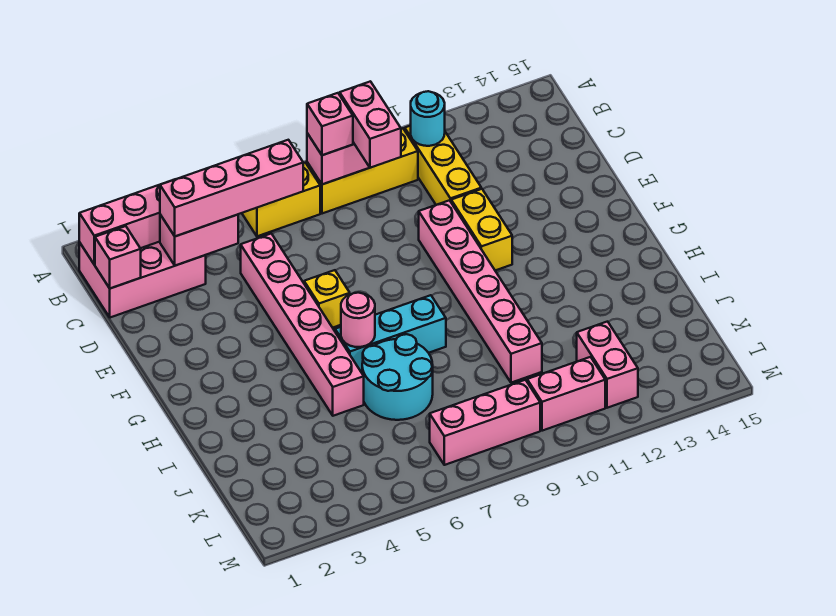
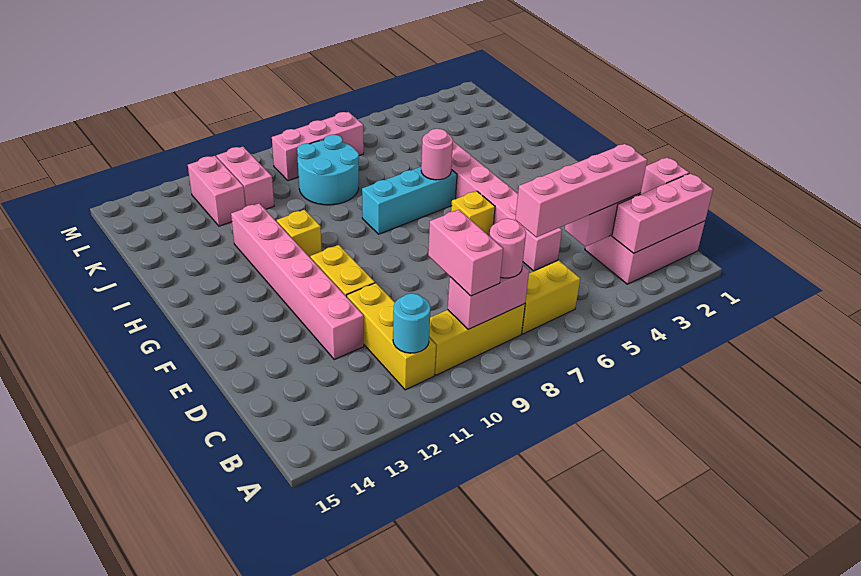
pink brick B8 level 3 -> pink round brick B8 level 3
pink brick E10:J10 level 1 -> pink brick D12:I12 level 1
none -> yellow brick H11 level 1
cyan round brick I6:J7 level 1 -> cyan round brick J8:K9 level 1
pink brick L10:L11 level 1 -> pink brick K11:L11 level 1

